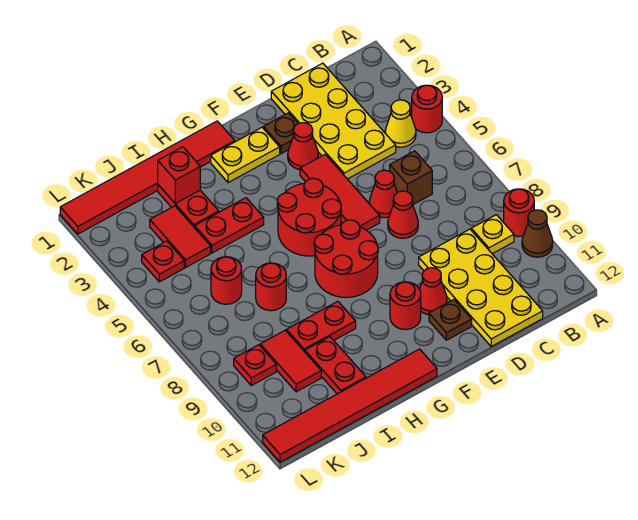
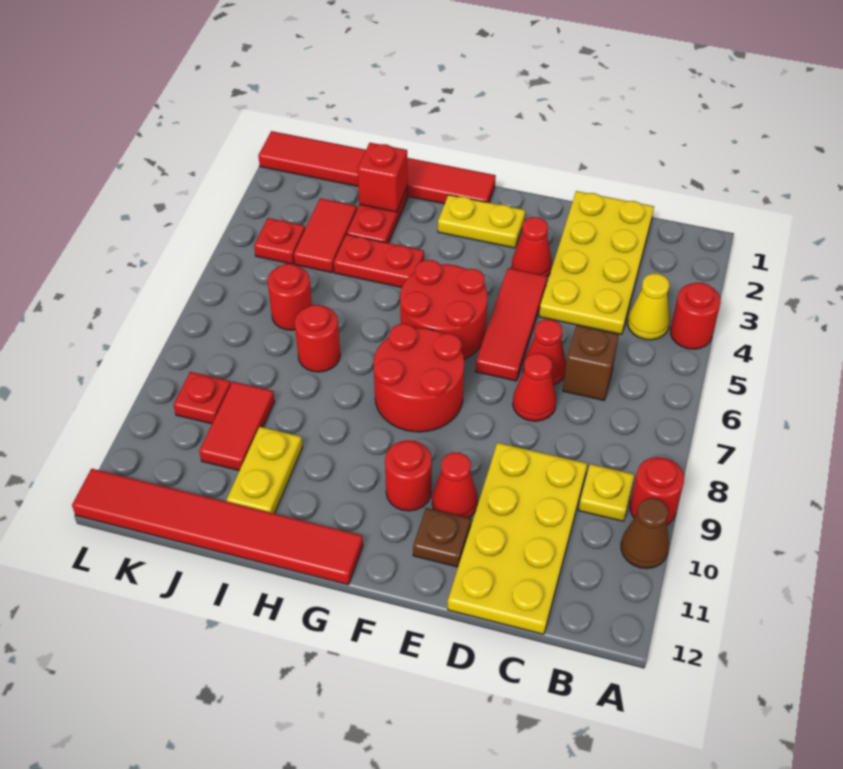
brown plate E2 level 1 -> none
red plate H9:I9 level 1 -> none
red plate I10:I11 level 1 -> yellow plate I10:I11 level 1

